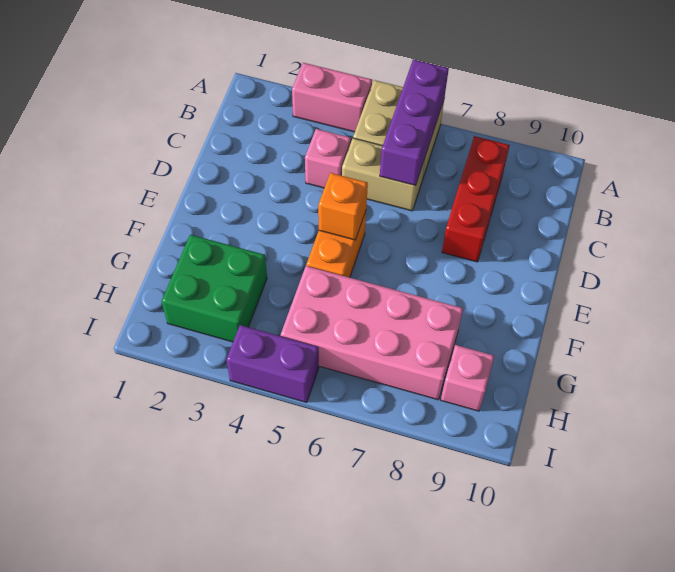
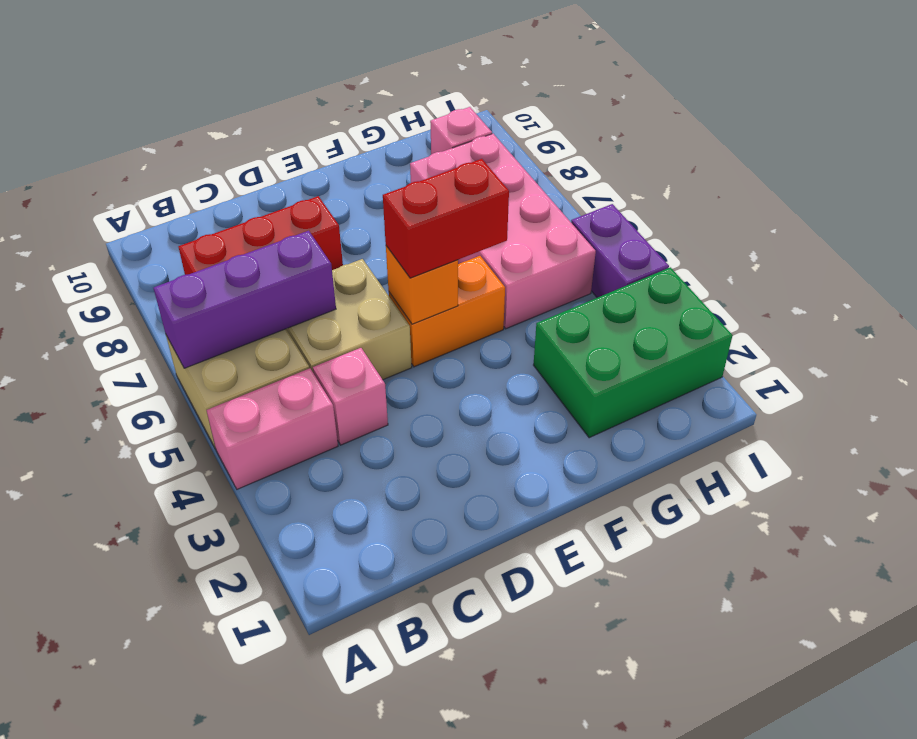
pink brick A3:A4 level 1 -> pink brick A4:B4 level 1
tan brick C5:C6 level 1 -> tan brick C5:D6 level 1
none -> red brick E5:F5 level 3
green brick G2:H3 level 1 -> green brick G2:I3 level 1

